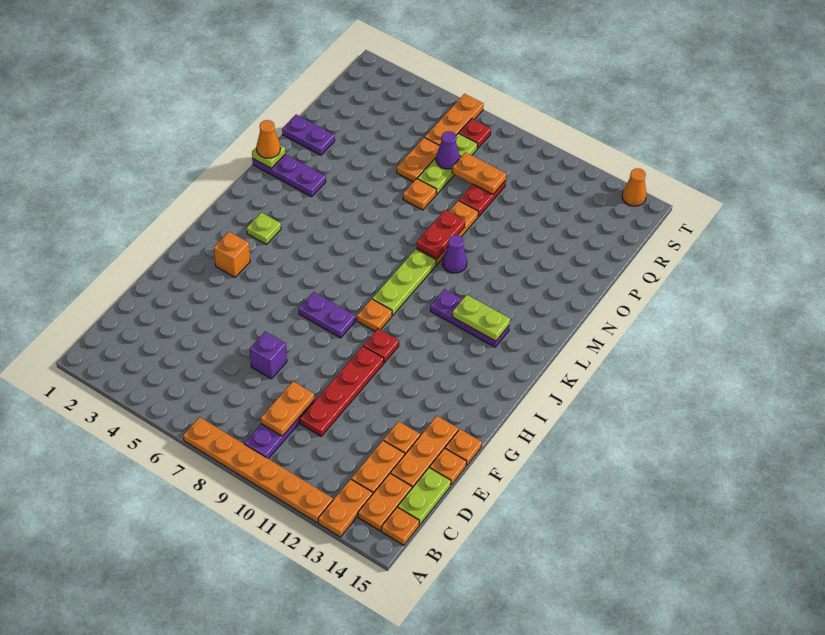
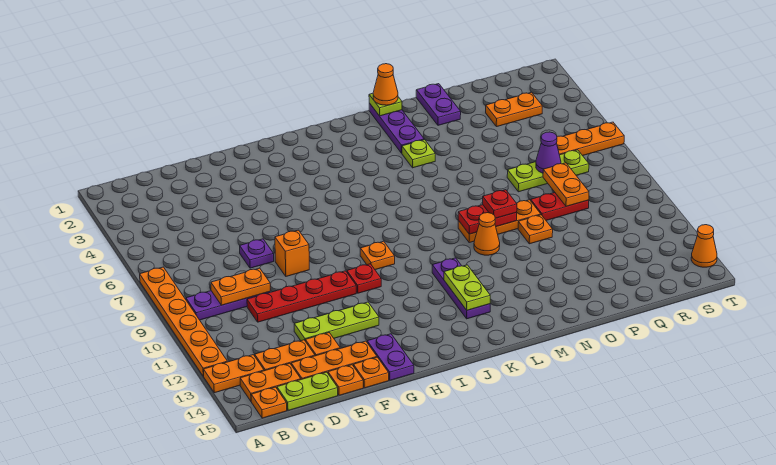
purple brick E7 level 1 -> purple plate E7 level 1
orange brick H3 level 1 -> orange brick F8 level 1
purple plate H7:H8 level 1 -> purple plate G14:G15 level 1
lime plate J3 level 1 -> lime plate M4 level 1
lime plate J9:L9 level 1 -> lime plate E12:G12 level 1
purple cone M10 level 1 -> orange cone M10 level 1
orange plate O7 level 1 -> orange plate O10 level 1
orange plate P6:Q6 level 1 -> orange plate Q3:R3 level 1
red plate S7 level 1 -> red plate N9 level 3

